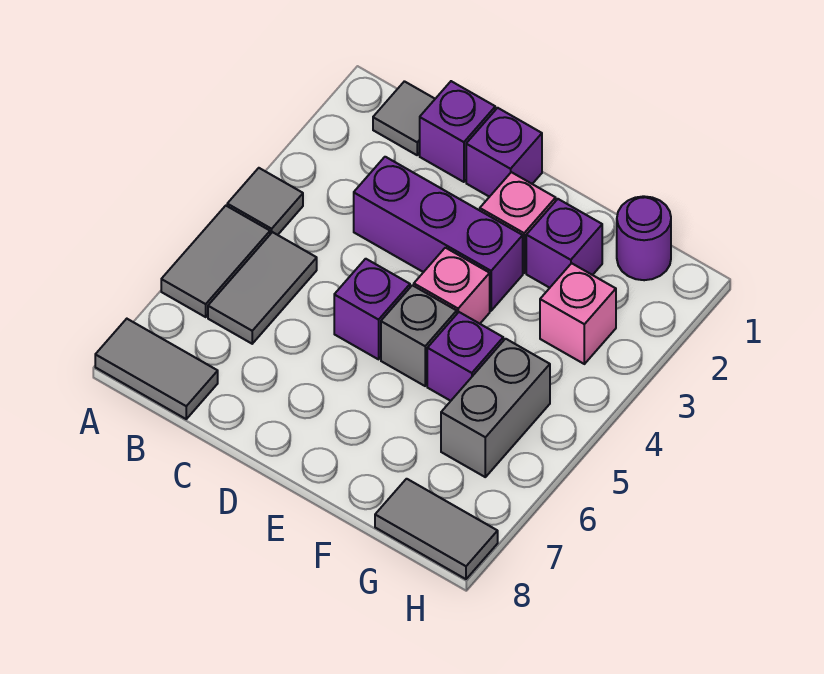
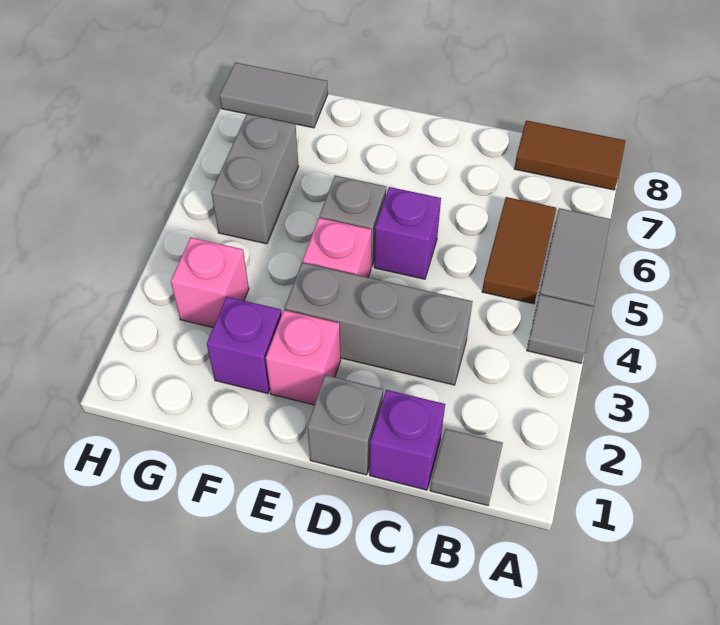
grey tile A8:B8 level 1 -> brown tile A8:B8 level 1
grey tile B5:B6 level 1 -> brown tile B5:B6 level 1
purple brick C3:E3 level 1 -> grey brick C3:E3 level 1
purple brick D1 level 1 -> grey brick D1 level 1
purple brick F5 level 1 -> none
purple round brick G1 level 1 -> none

